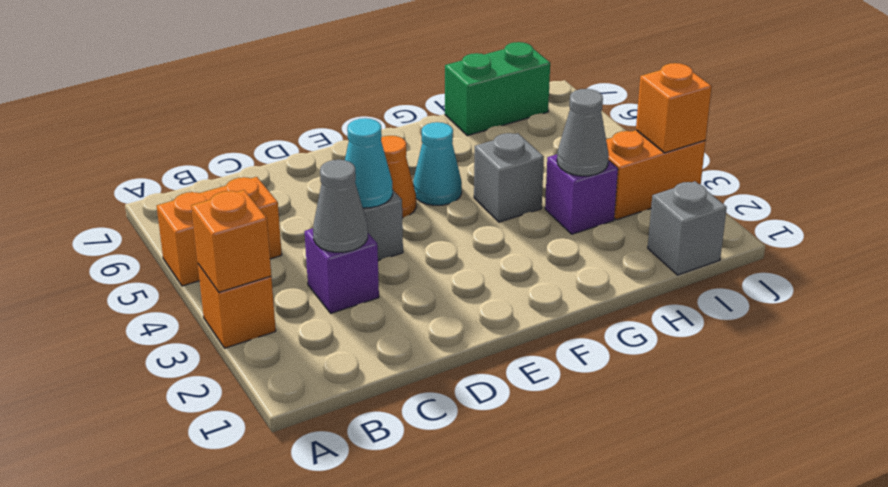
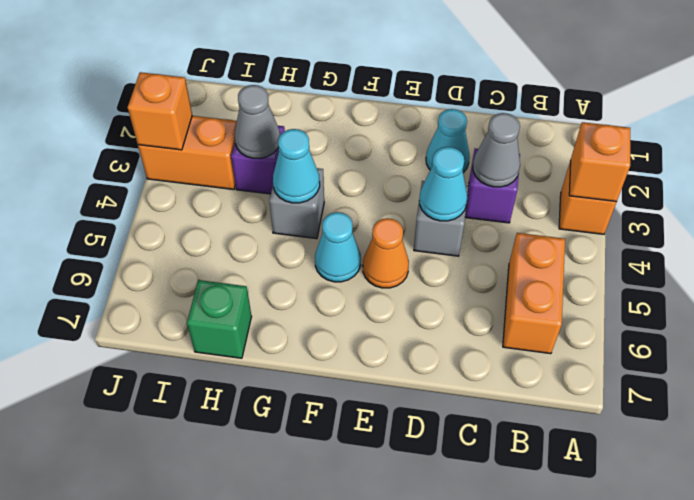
orange brick A5:B5 level 1 -> orange brick B5:B6 level 1
none -> cyan cone D2 level 1
none -> cyan cone G4 level 2
green brick H7:I7 level 1 -> green brick H7 level 1
grey brick I1 level 1 -> none

